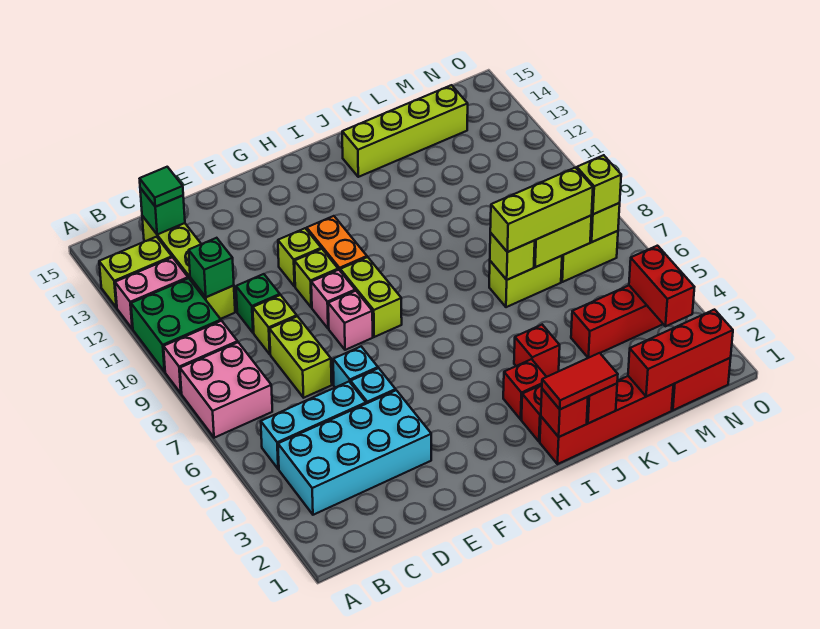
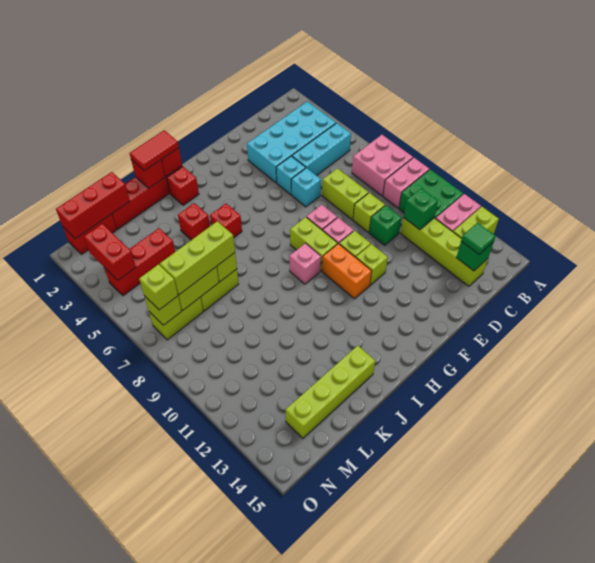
none -> pink brick H9 level 1
red brick I3 level 1 -> red brick I5 level 1

